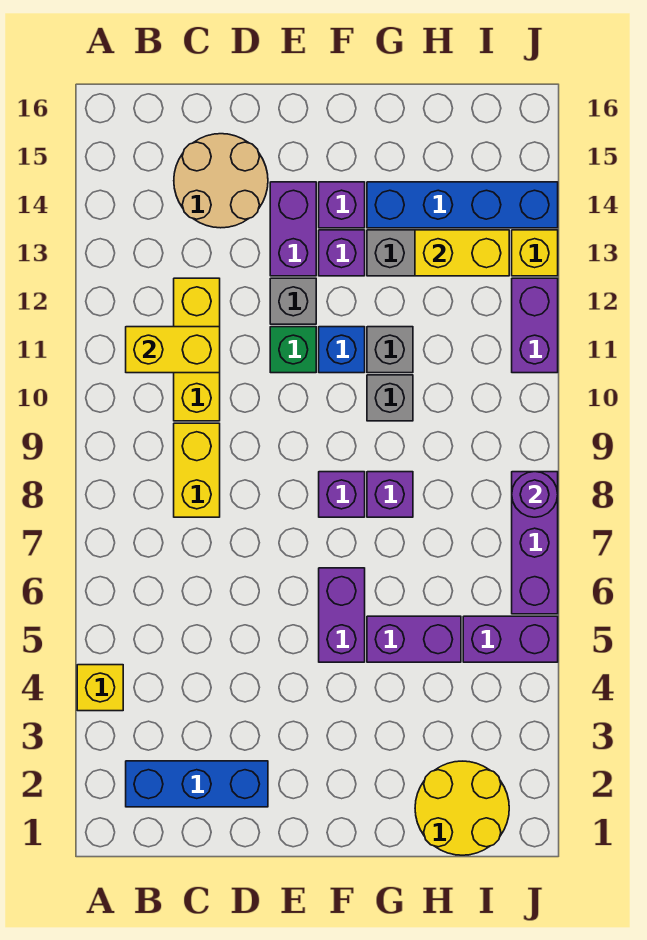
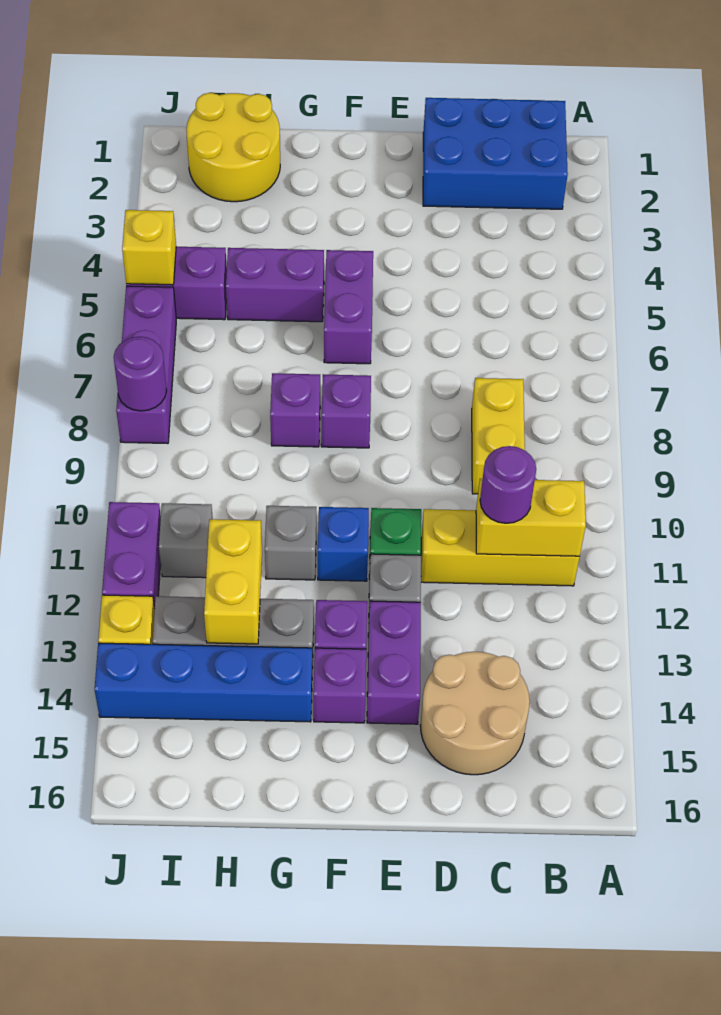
yellow brick A4 level 1 -> yellow brick J5 level 2
blue brick B2:D2 level 1 -> blue brick B1:D2 level 1
yellow brick C10:C12 level 1 -> yellow brick B11:D11 level 1
none -> purple round brick C11 level 3
grey brick G10 level 1 -> grey brick I11 level 1
yellow brick H13:I13 level 2 -> yellow brick H12:H13 level 2

